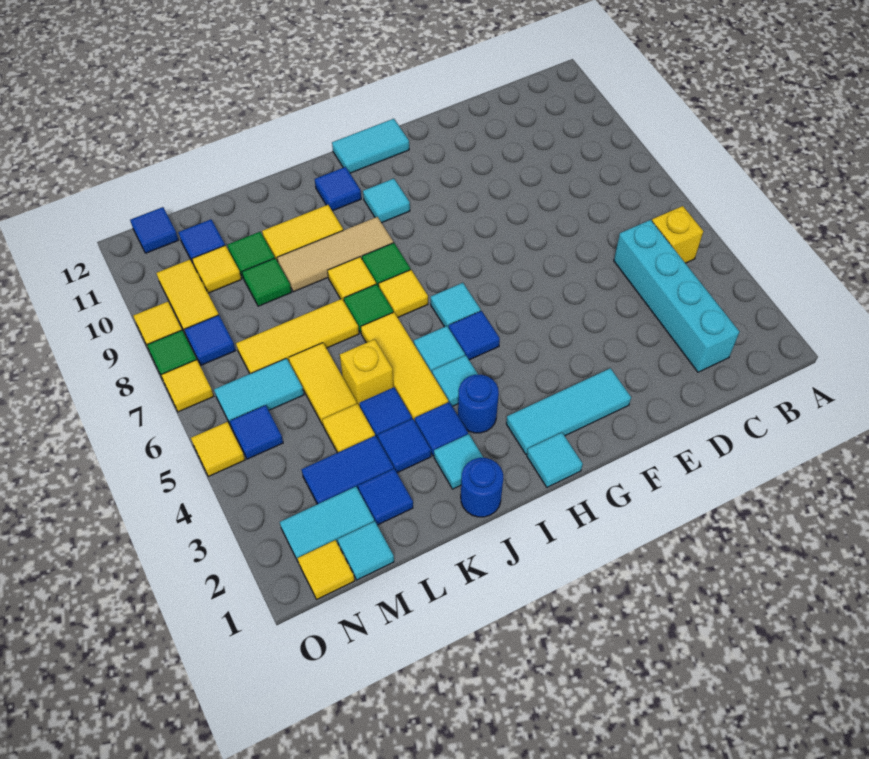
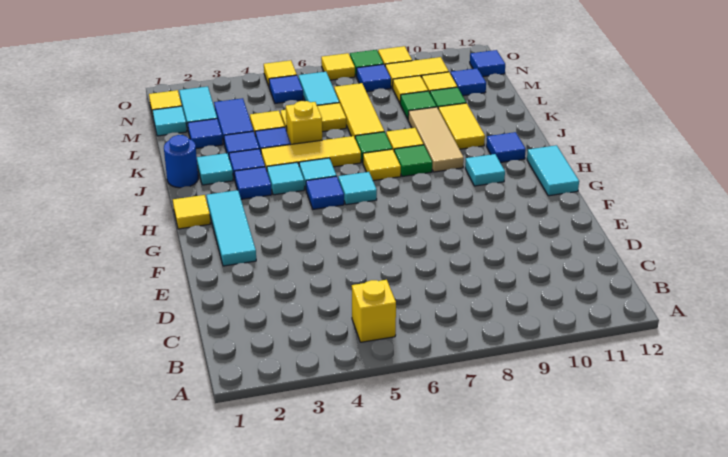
cyan brick C2:C5 level 1 -> none
cyan tile H1 level 1 -> yellow tile H1 level 1
blue round brick I3 level 1 -> blue tile I3 level 1
none -> yellow tile M9 level 1

